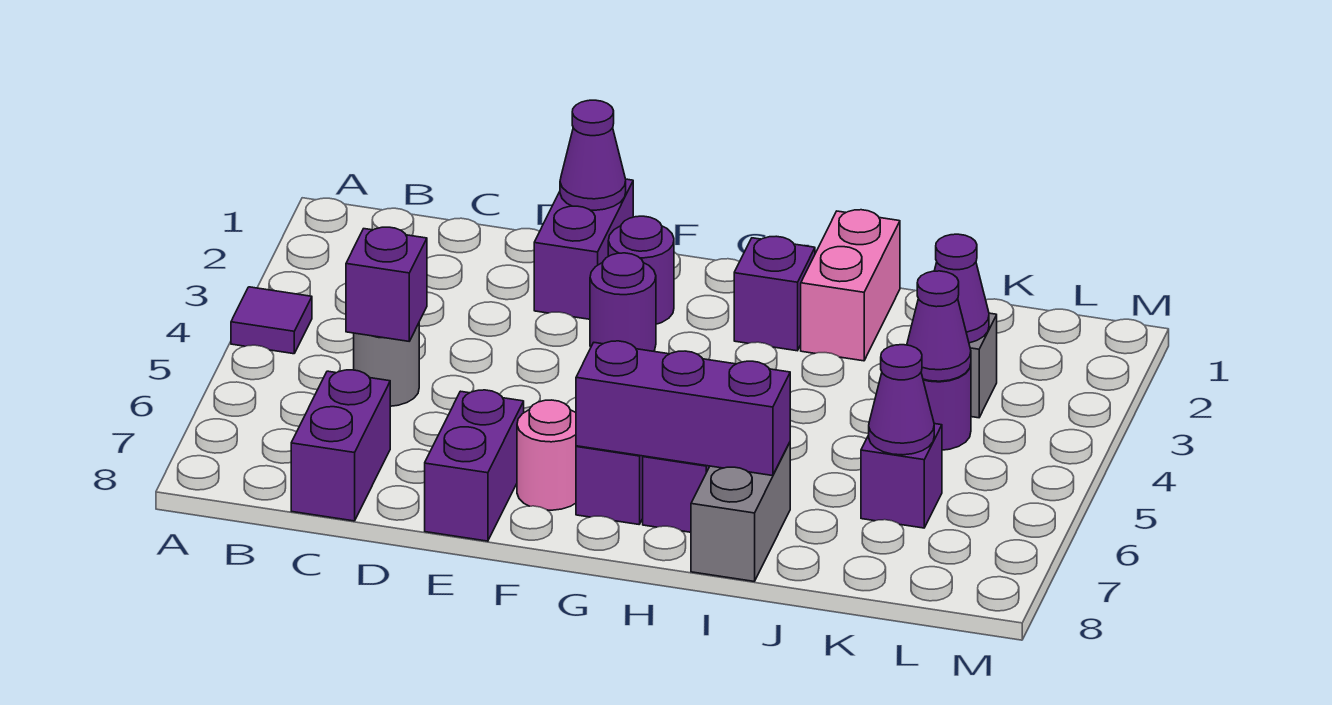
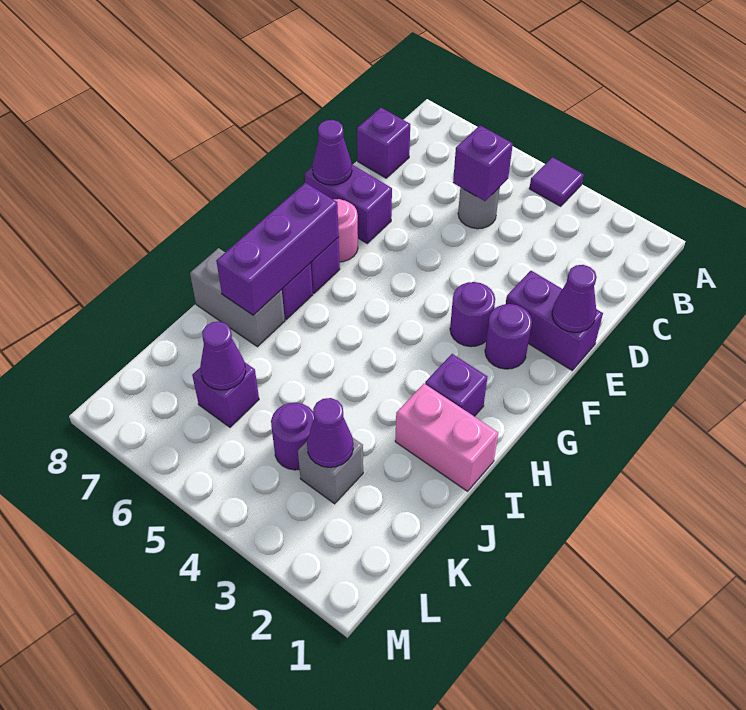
purple brick C7:C8 level 1 -> purple brick C8 level 1
purple cone K4 level 2 -> purple cone E8 level 2

